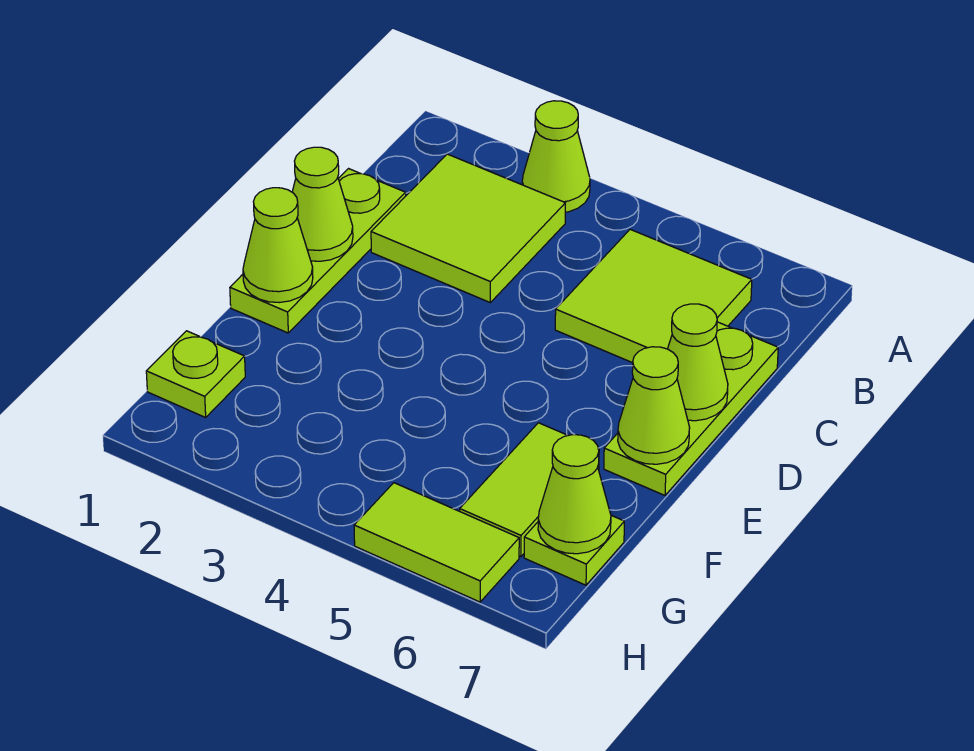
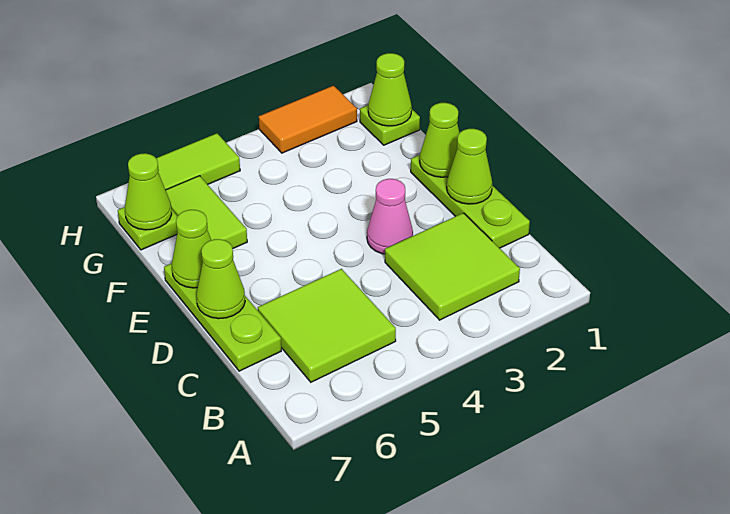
lime cone A3 level 1 -> lime cone G1 level 2
none -> pink cone D3 level 1
none -> orange tile H2:H3 level 1

